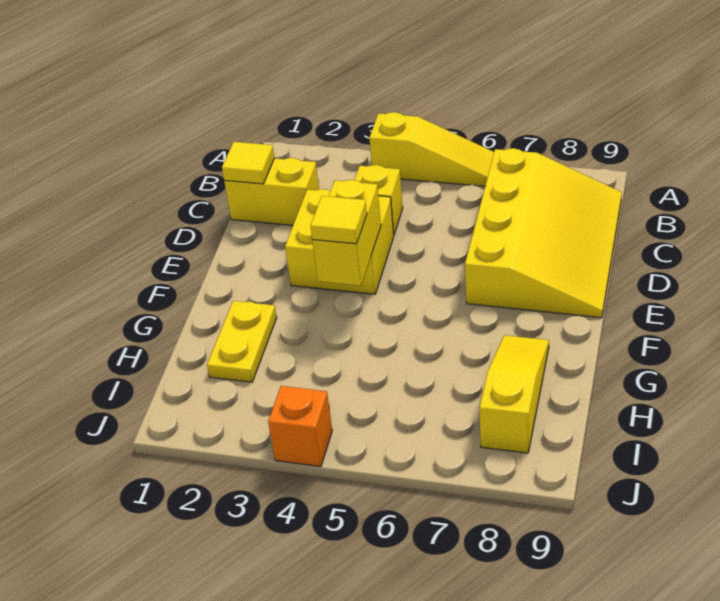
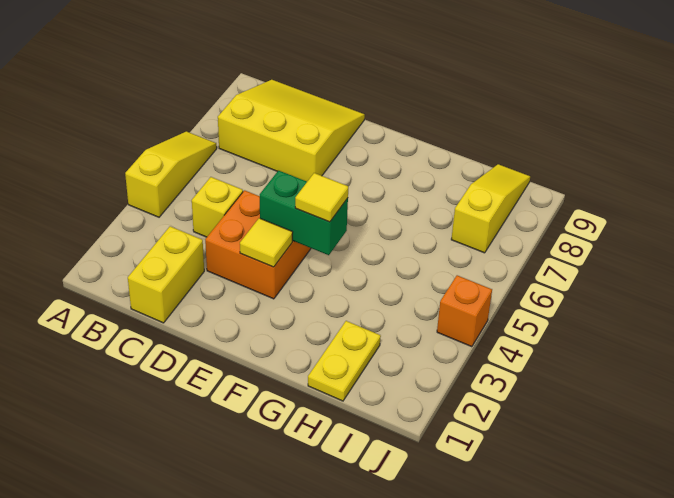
yellow slope B7:E9 level 1 top 7 -> yellow slope B7:D9 level 1 top 7
yellow tile C1 level 2 -> yellow tile E3 level 2
yellow brick D3:E4 level 1 -> orange brick D3:E4 level 1
yellow brick E4:F4 level 2 -> green brick E4:F4 level 2
yellow plate G2:H2 level 1 -> yellow plate H1:H2 level 1
yellow slope G8:I8 level 1 top I -> yellow slope I7:I9 level 1 top 7

